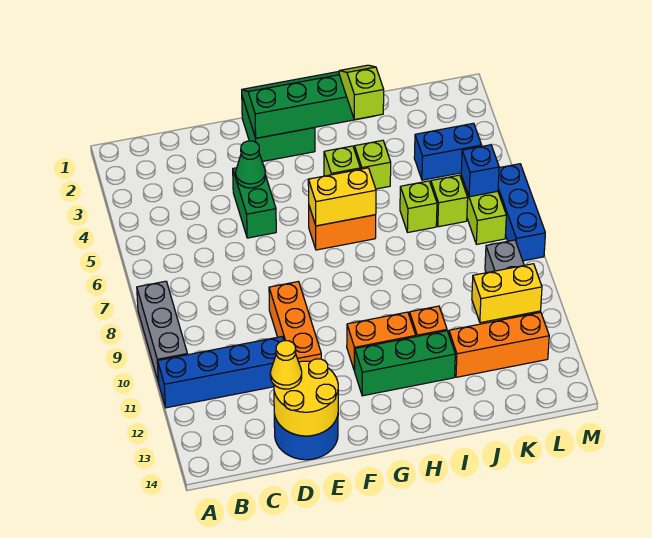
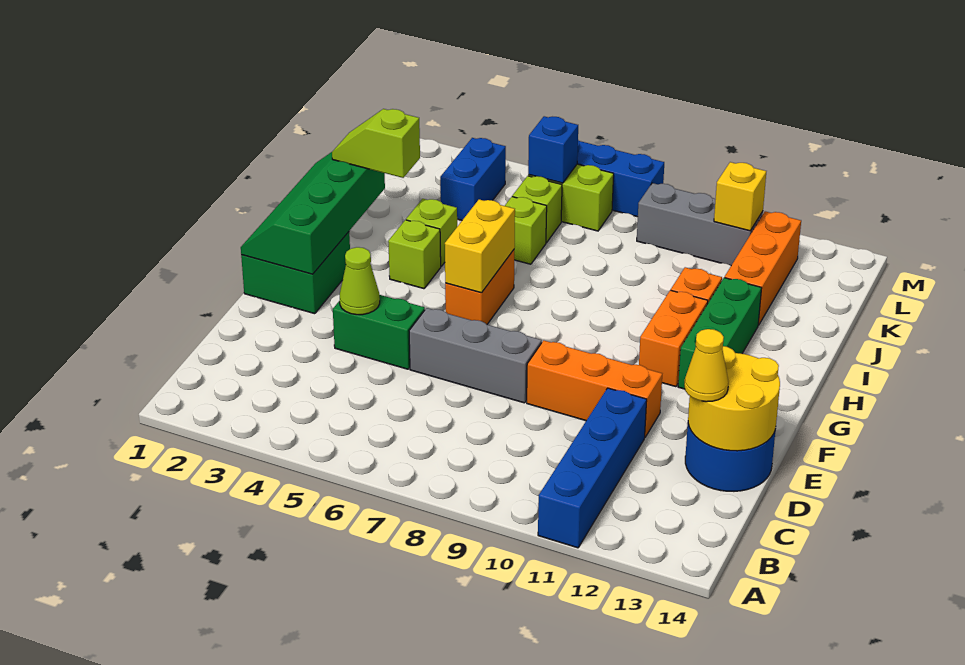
grey brick A8:A10 level 1 -> grey brick E6:E8 level 1
green cone E4 level 2 -> lime cone E4 level 2
yellow brick K11:L11 level 2 -> yellow brick L11 level 2

